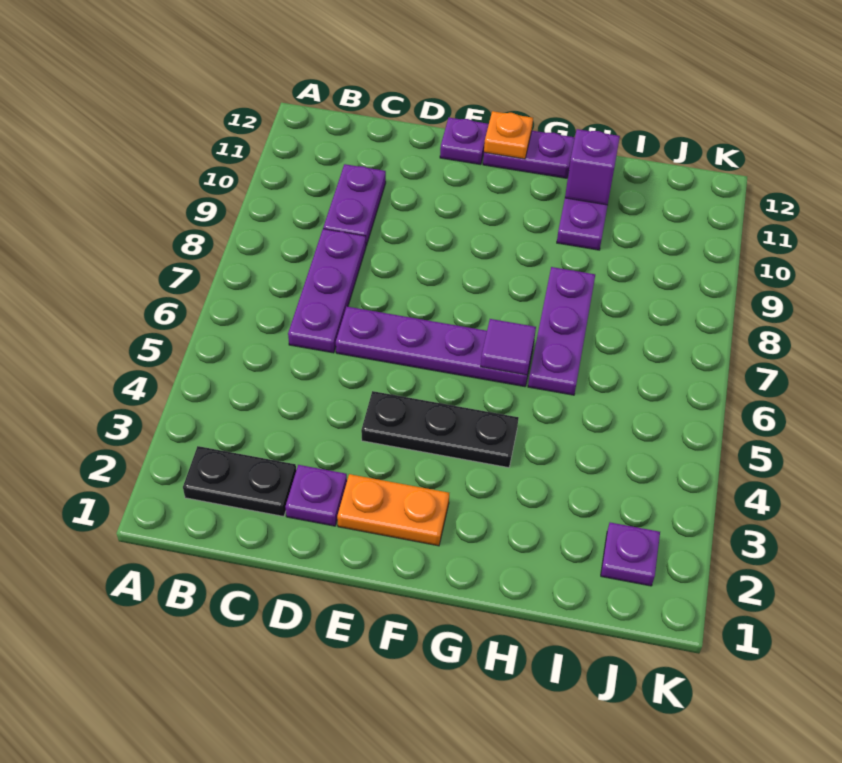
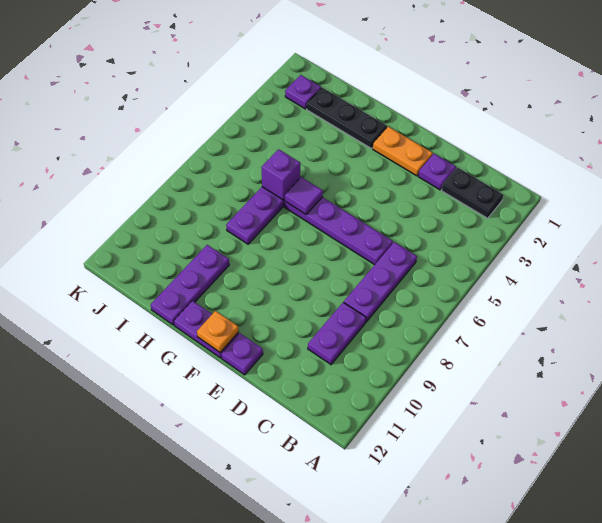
black plate E4:G4 level 1 -> black plate G2:I2 level 1
purple brick H11 level 2 -> purple brick H6 level 2

